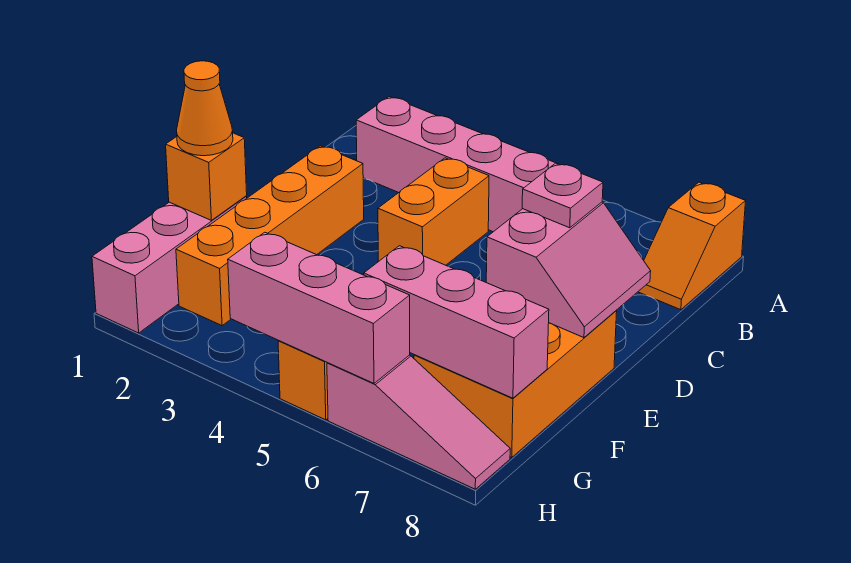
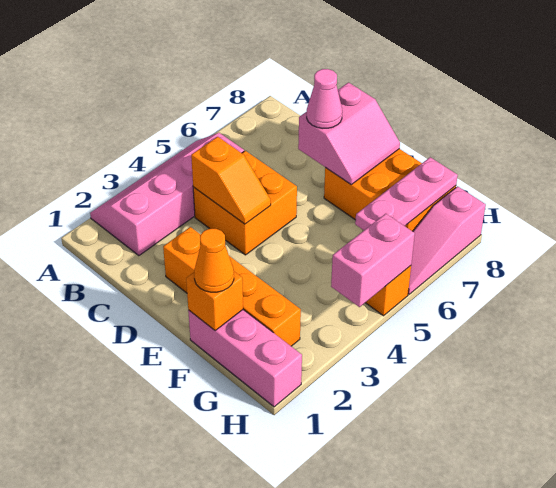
orange slope A8:B8 level 1 top A -> orange slope C4:D4 level 2 top C
orange brick C4:D4 level 1 -> orange brick C4:D5 level 1
pink slope D7:E8 level 2 top 7 -> pink slope D7:E8 level 2 top D
pink plate D7 level 3 -> pink cone D7 level 3
pink brick G6:G8 level 2 -> pink plate G6:G8 level 2
pink brick H4:H6 level 2 -> pink brick H4:H5 level 2
pink slope H6:H8 level 1 top 6 -> pink slope H6:H8 level 1 top 8

